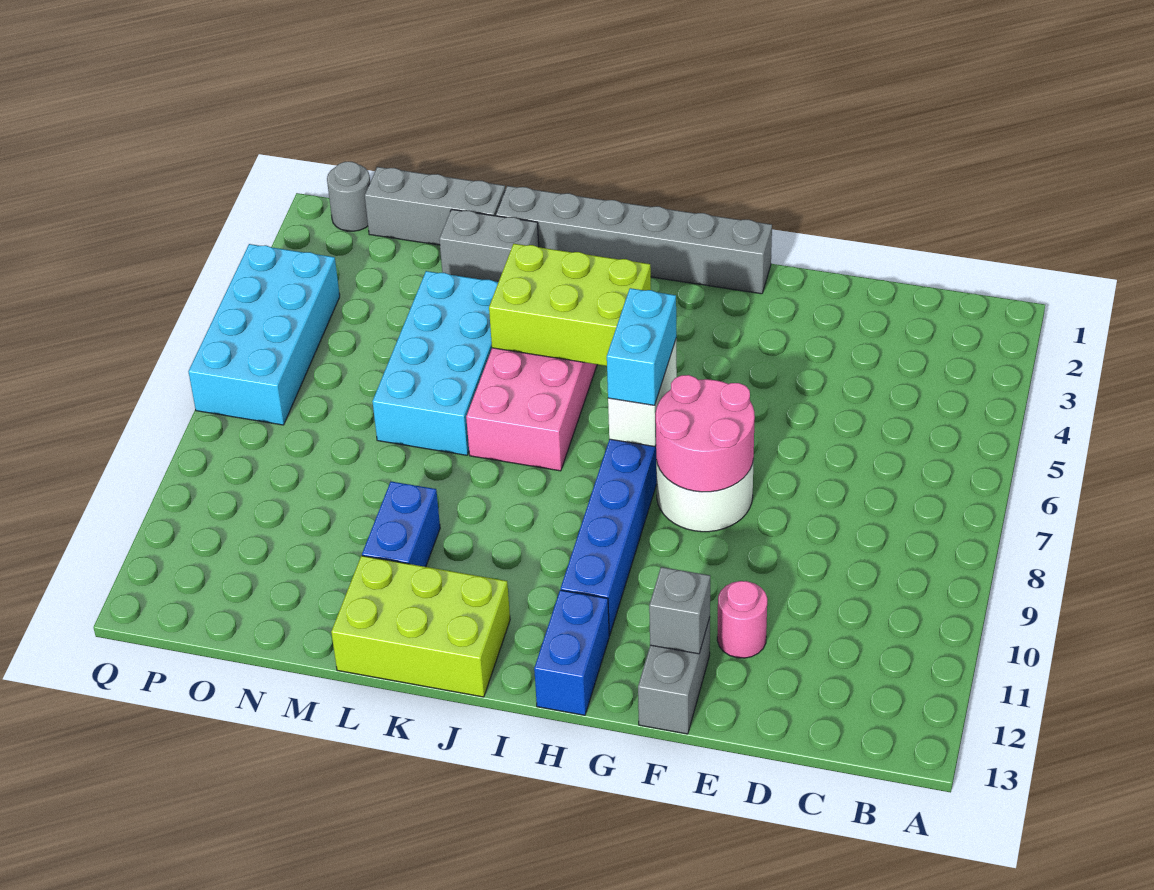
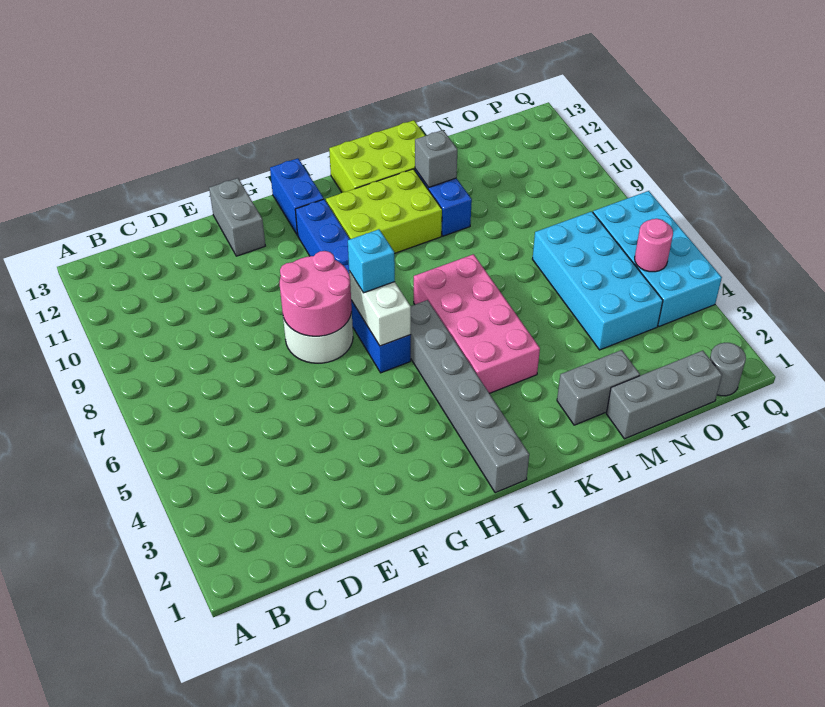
pink round brick E11 level 1 -> pink round brick P5 level 2
grey brick F12 level 2 -> grey brick L11 level 2
grey brick G1:L1 level 1 -> grey brick I1:I6 level 1
cyan brick H6:H7 level 3 -> cyan brick H7 level 3
lime brick I4:K5 level 2 -> lime brick I10:K11 level 1
cyan brick L4:M7 level 1 -> cyan brick N4:O7 level 1

